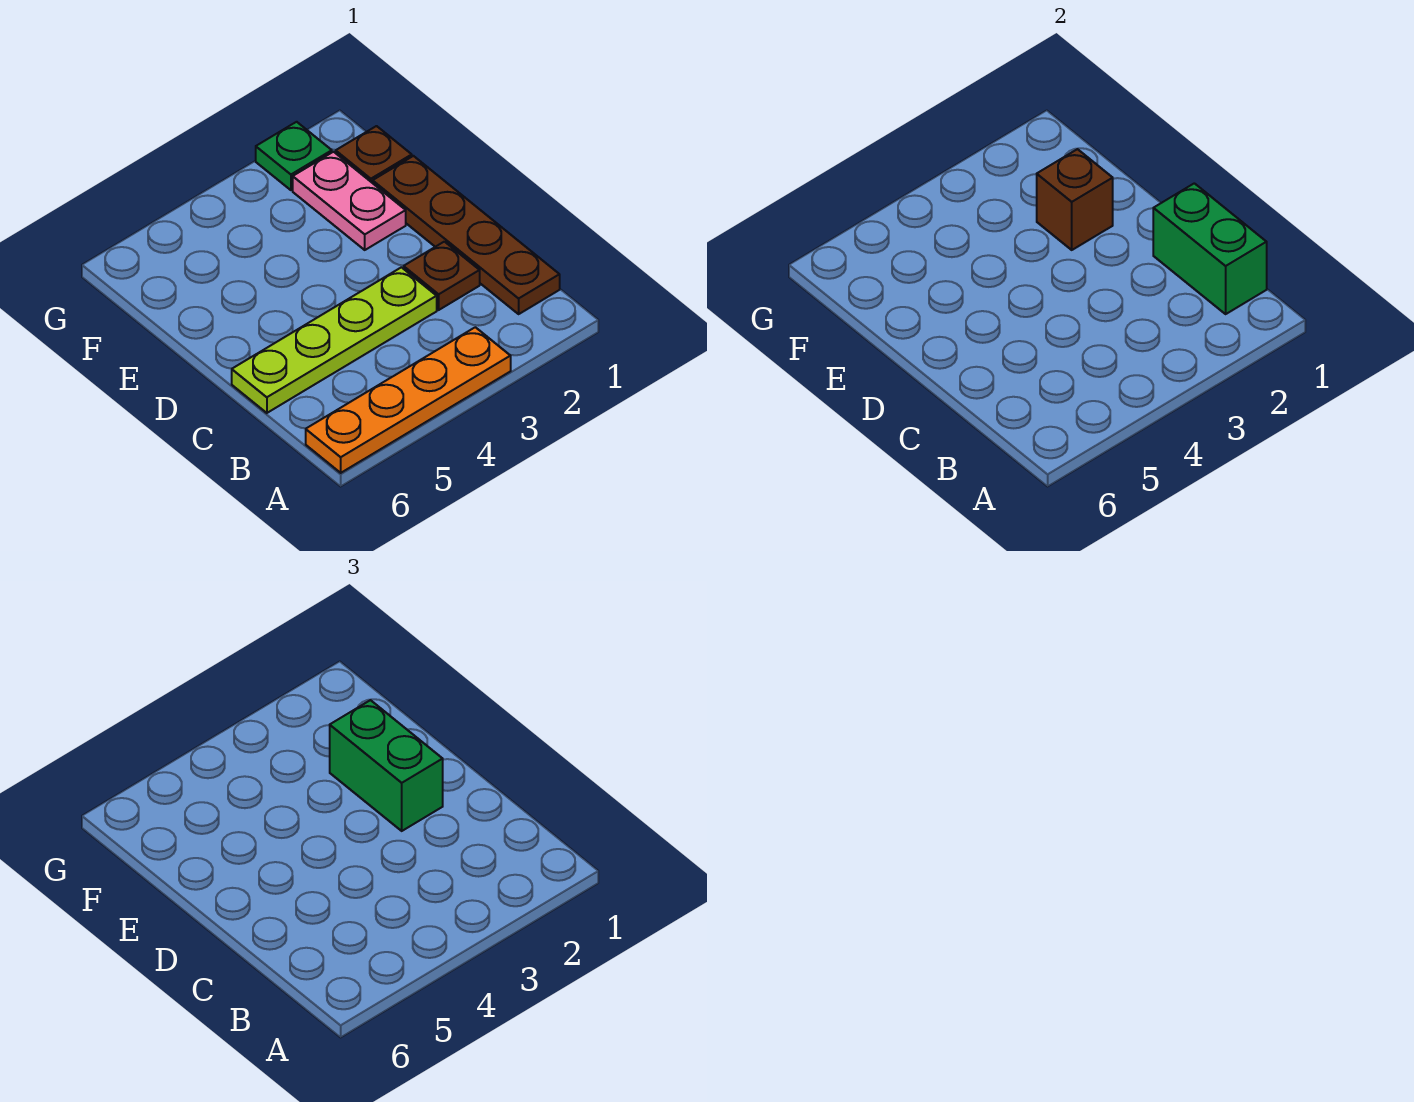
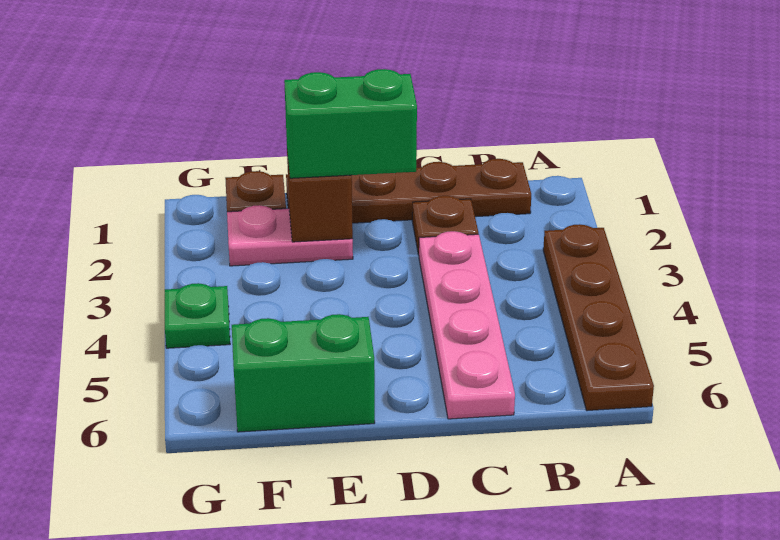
orange plate A3:A6 level 1 -> brown plate A3:A6 level 1
green brick B1:C1 level 2 -> green brick E6:F6 level 1
lime plate C3:C6 level 1 -> pink plate C3:C6 level 1
green plate G2 level 1 -> green plate G4 level 1

